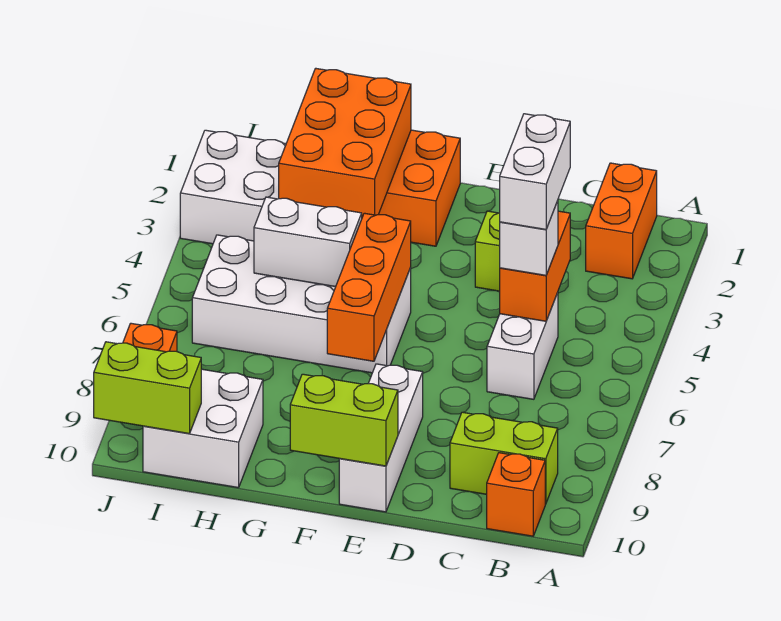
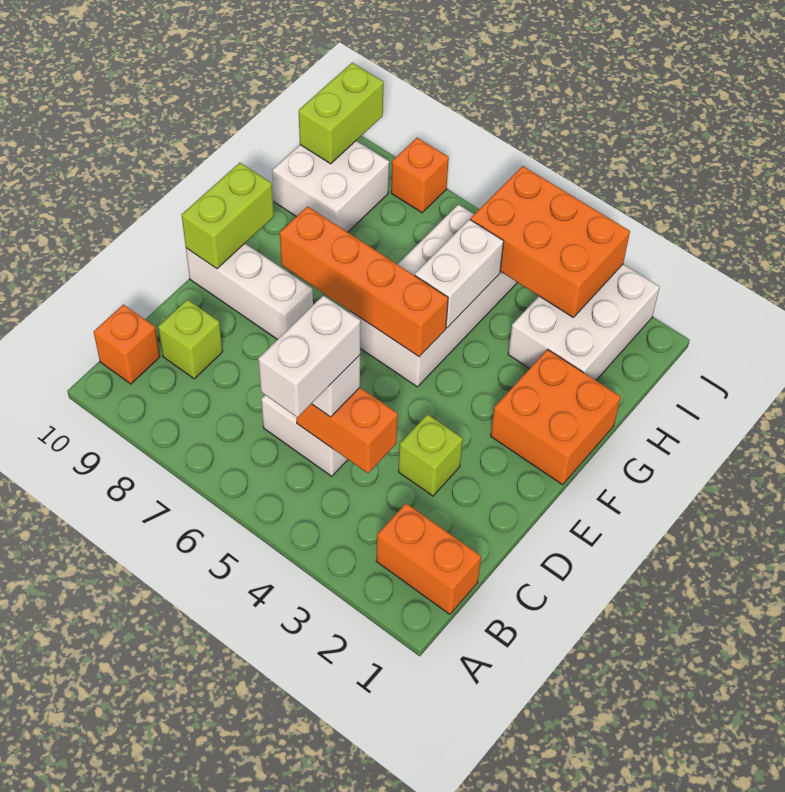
lime brick B9:C9 level 1 -> lime brick C9 level 1
white brick C4:C5 level 4 -> white brick B5:C5 level 4
orange brick F5:F7 level 2 -> orange brick F5:F8 level 2
orange brick G1:H3 level 2 -> orange brick I3:J5 level 2

